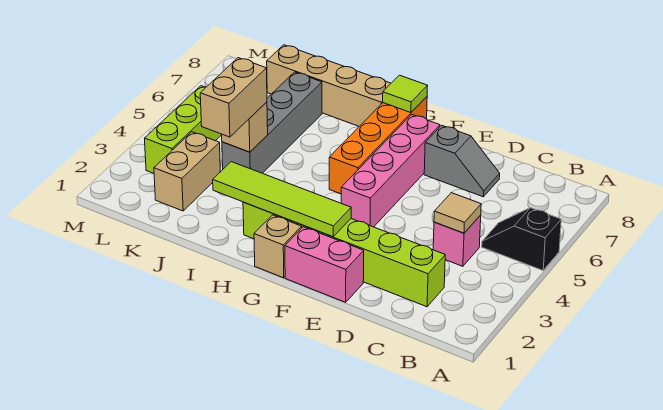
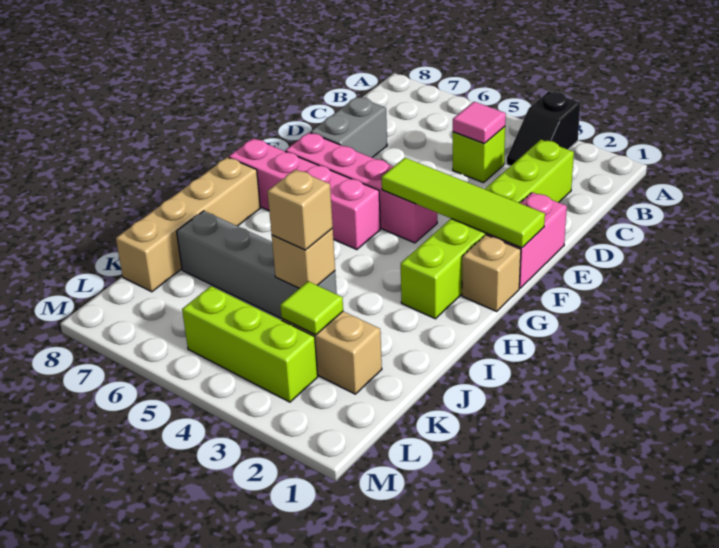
black slope A5:B5 level 1 top A -> black slope A3:B3 level 1 top A
pink brick C4 level 1 -> lime brick C4 level 1
tan tile C4 level 2 -> pink tile C4 level 2
grey slope D7:E7 level 1 top E -> grey brick D7:E7 level 1
lime tile F2:I2 level 2 -> lime tile F1:F4 level 2
orange brick G5:G8 level 1 -> pink brick G5:G8 level 1
lime tile G8 level 2 -> lime tile K3 level 2
tan brick J3:J4 level 3 -> tan brick J4 level 3

